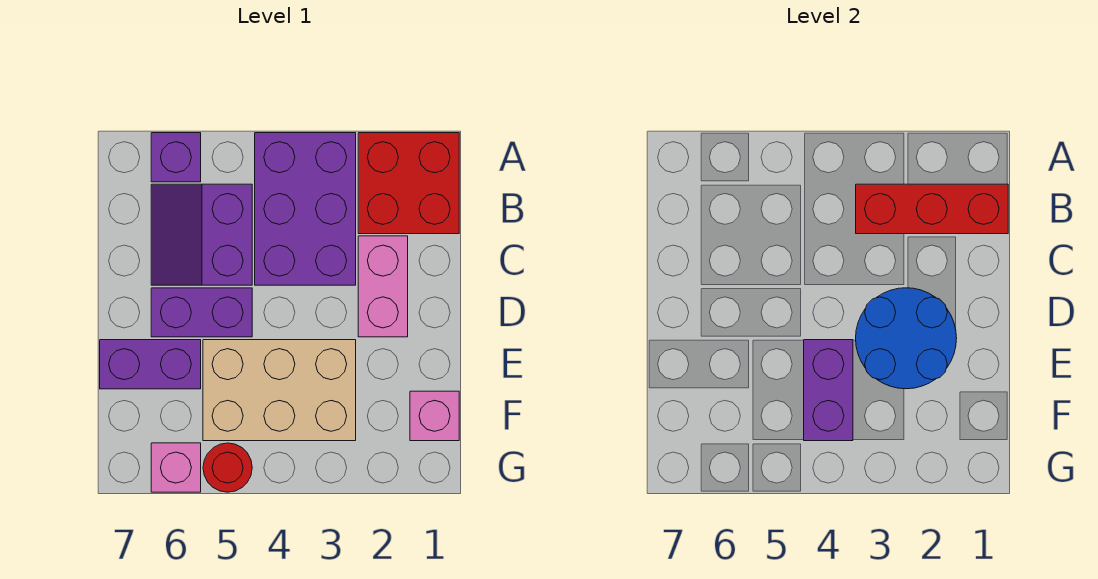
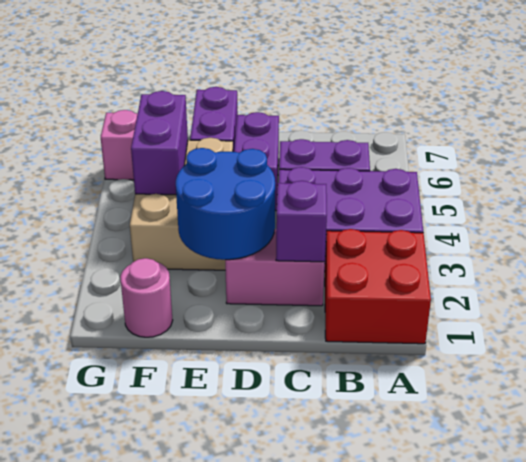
purple brick A6 level 1 -> purple brick C2 level 2
red brick B1:B3 level 2 -> none
purple brick E4:F4 level 2 -> purple brick F4:F5 level 2
pink brick F1 level 1 -> pink round brick F1 level 1
red round brick G5 level 1 -> none

